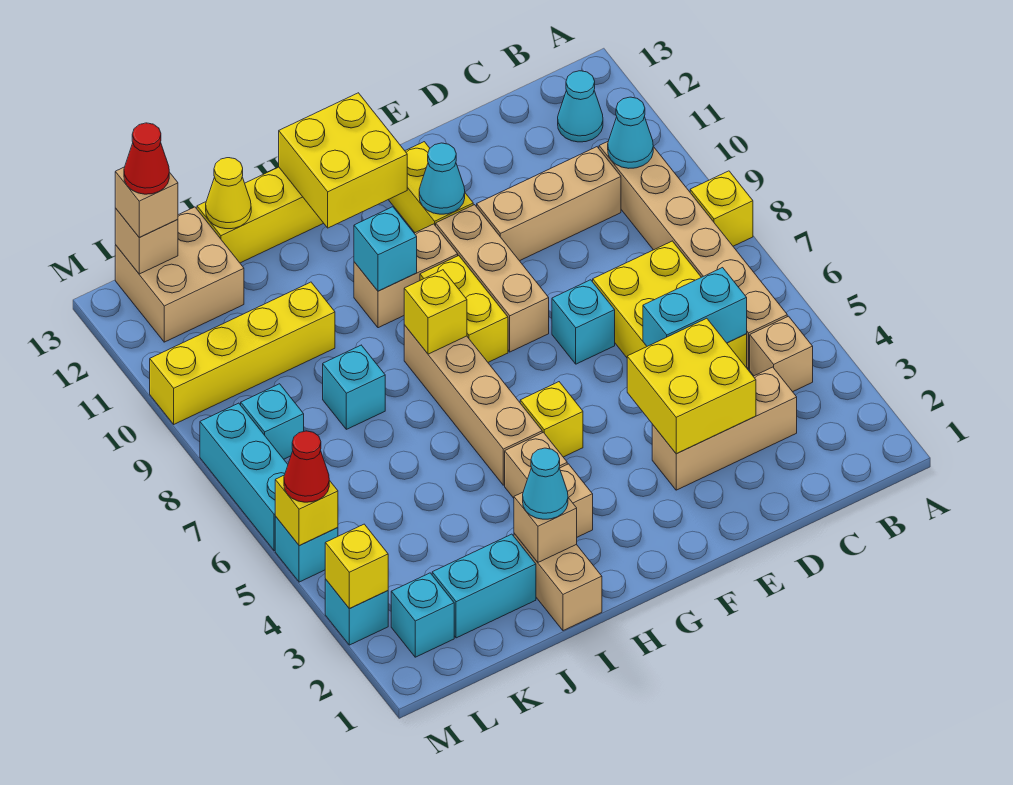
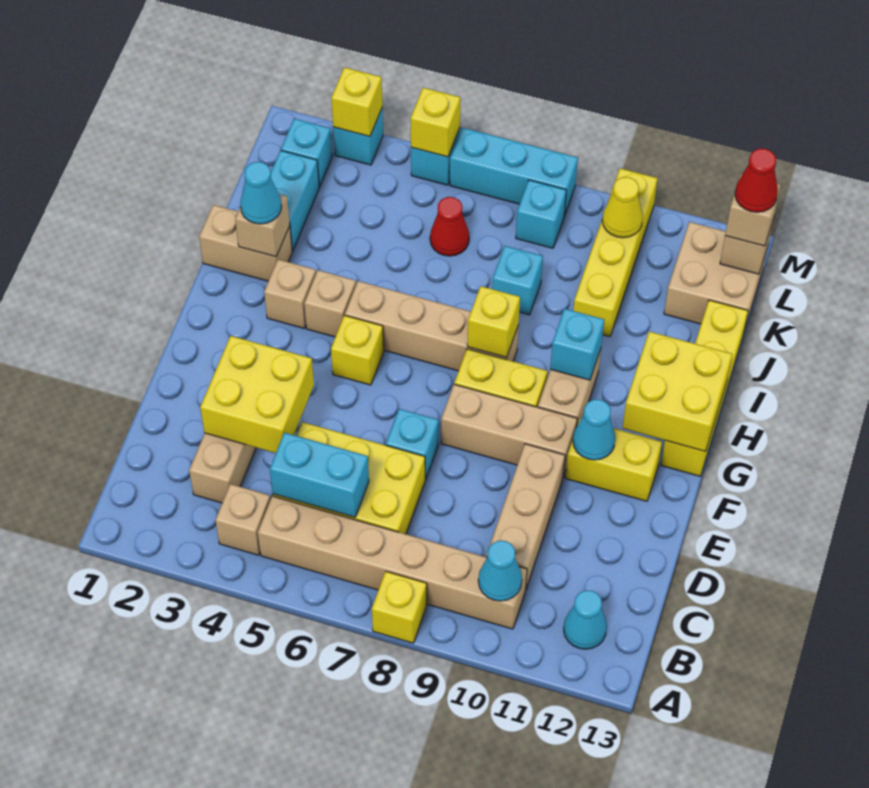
cyan brick C5:D5 level 2 -> cyan brick C5:C6 level 2
yellow cone J13 level 2 -> yellow cone L10 level 2
red cone M5 level 3 -> red cone K6 level 1

